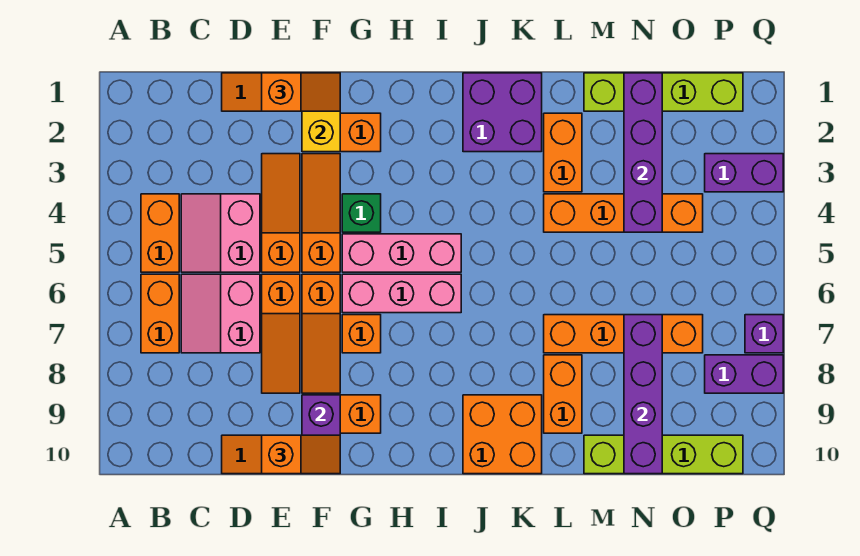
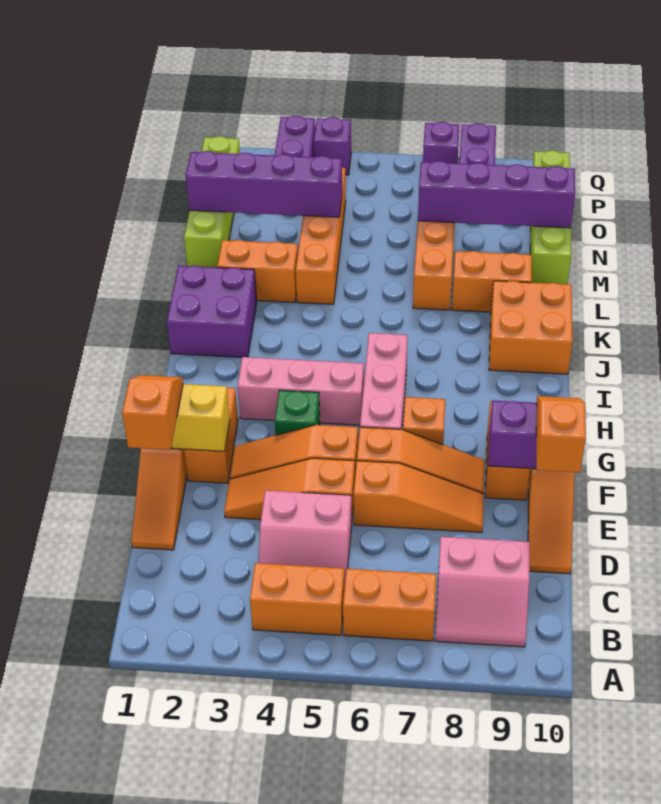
pink slope C6:D7 level 1 top D -> pink slope B8:C9 level 1 top C
pink brick G5:I5 level 1 -> pink brick H3:H5 level 1
none -> purple brick Q4 level 1

